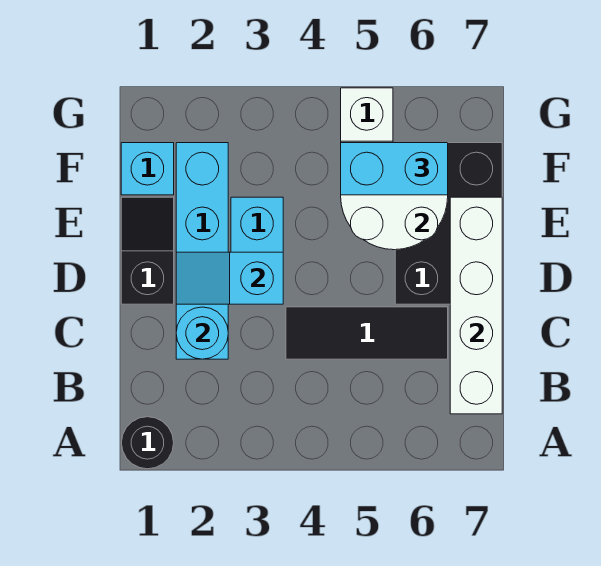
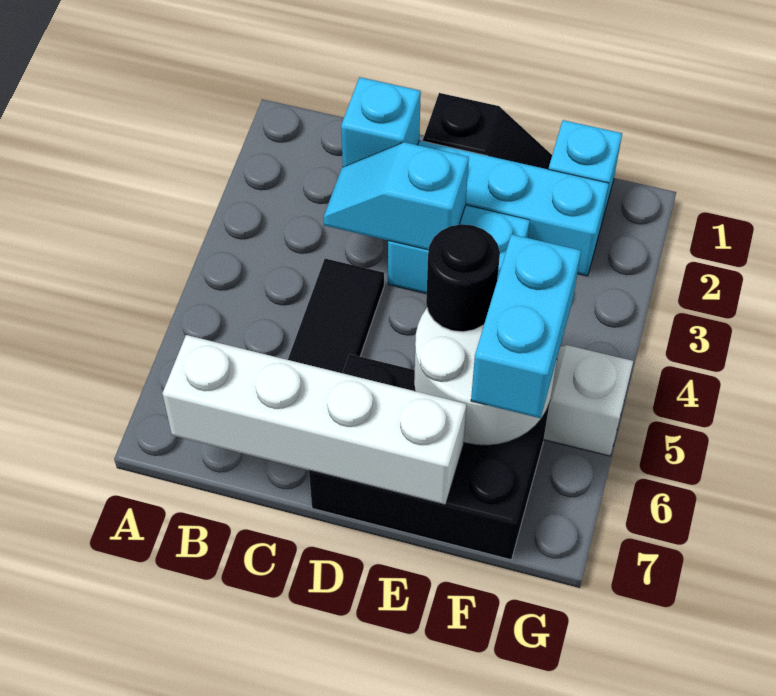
black round brick A1 level 1 -> black round brick E5 level 3
cyan round brick C2 level 2 -> cyan brick C2 level 2
cyan slope D2:D3 level 2 top 3 -> cyan slope C3:D3 level 2 top D

